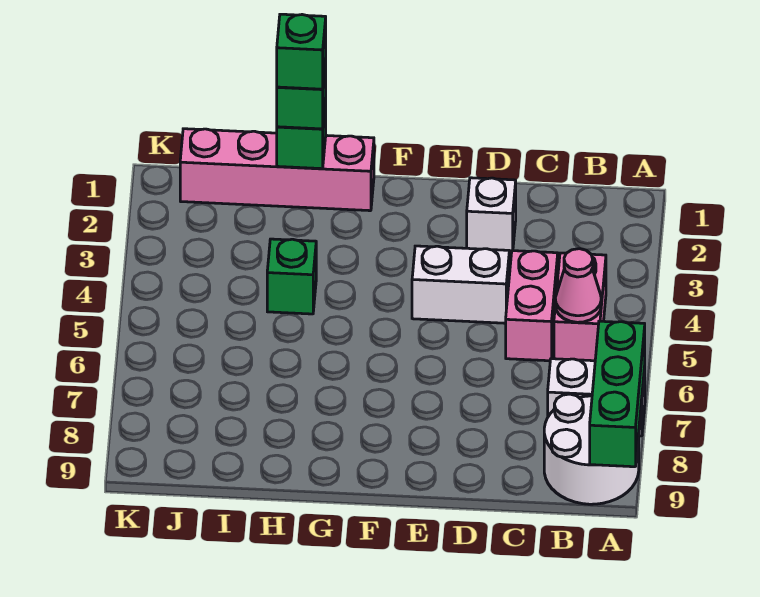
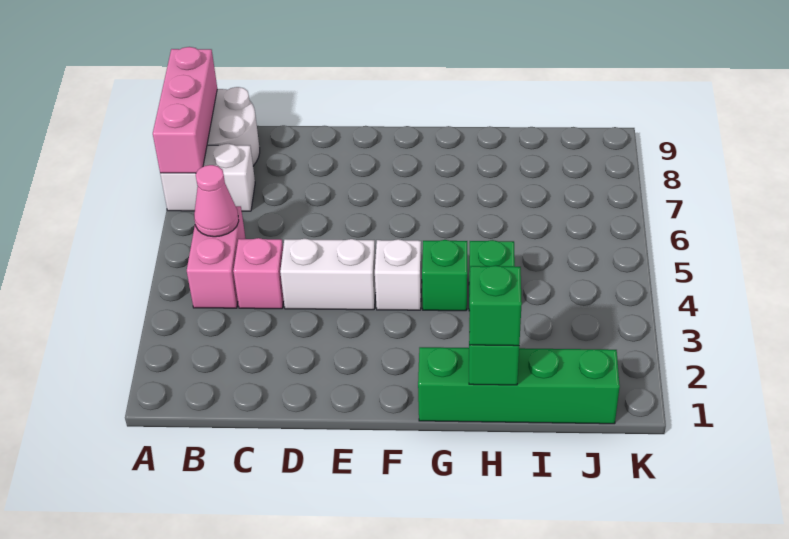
green brick A7:A9 level 2 -> pink brick A7:A9 level 2
pink brick C4:C5 level 1 -> pink brick C4 level 1
white brick D2 level 1 -> white brick F4 level 1
pink brick G1:J1 level 1 -> green brick G1:J1 level 1
green brick H1 level 4 -> green brick G4 level 1

